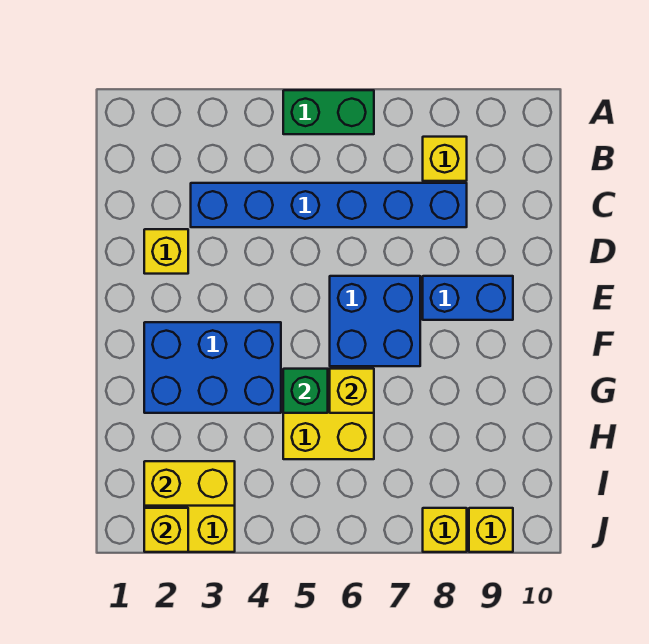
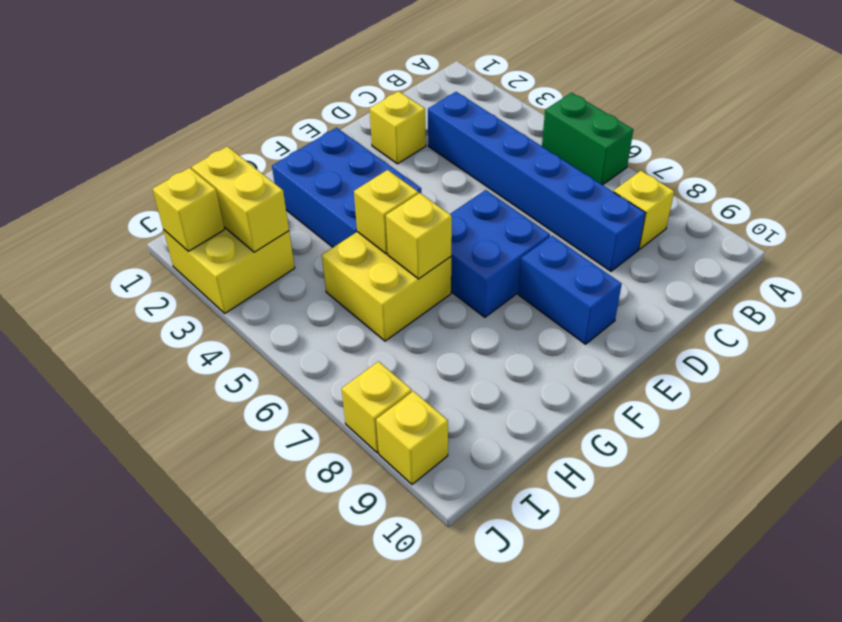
green brick G5 level 2 -> yellow brick G5 level 2

